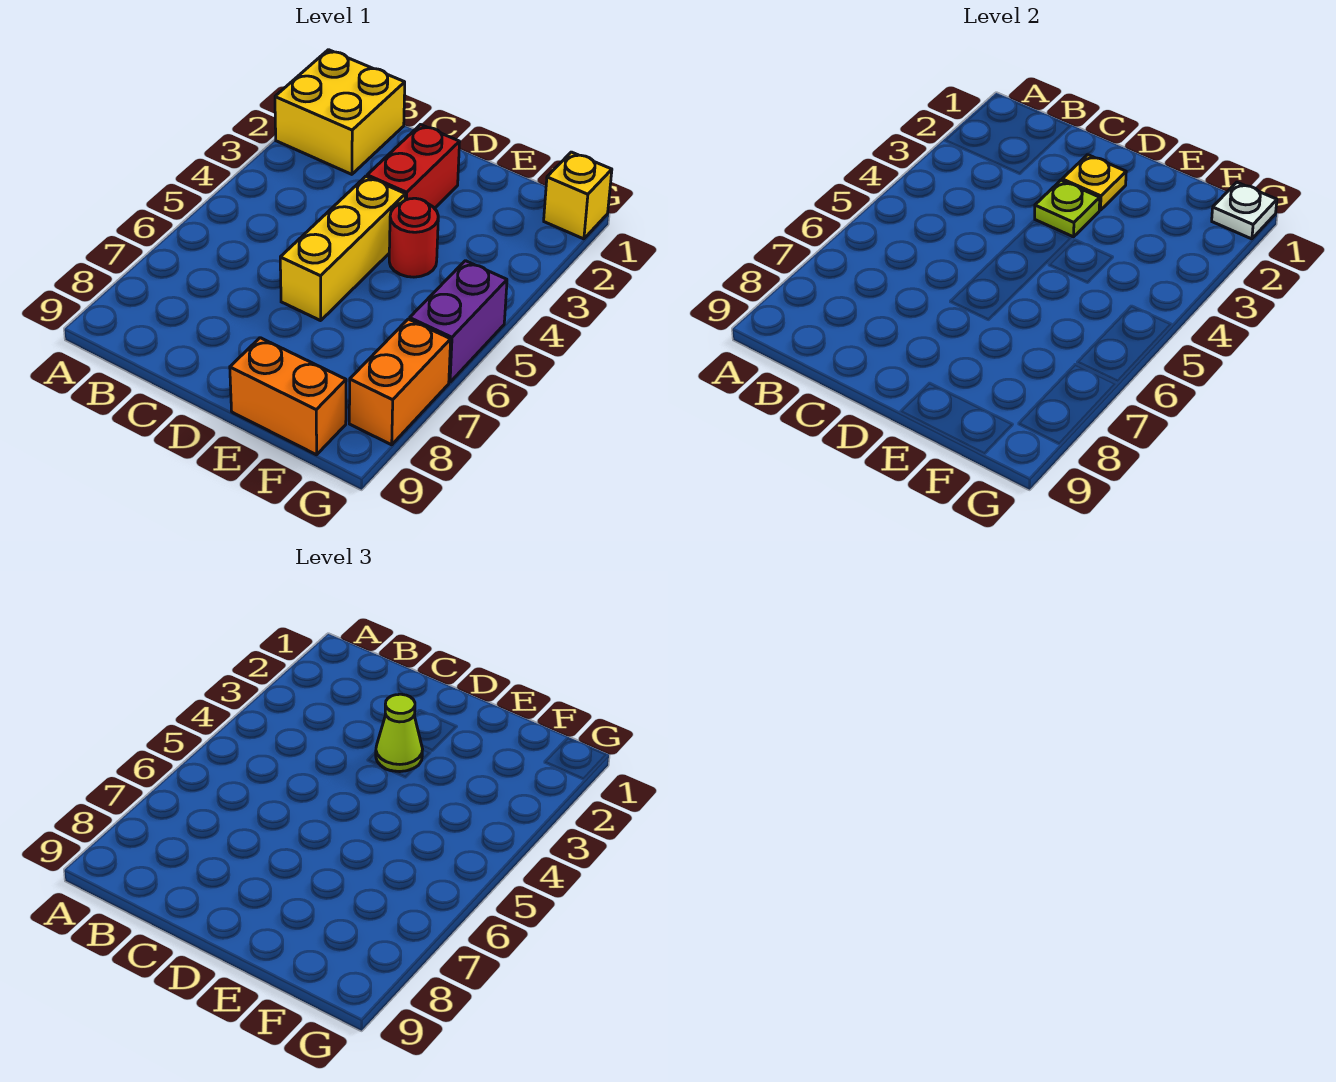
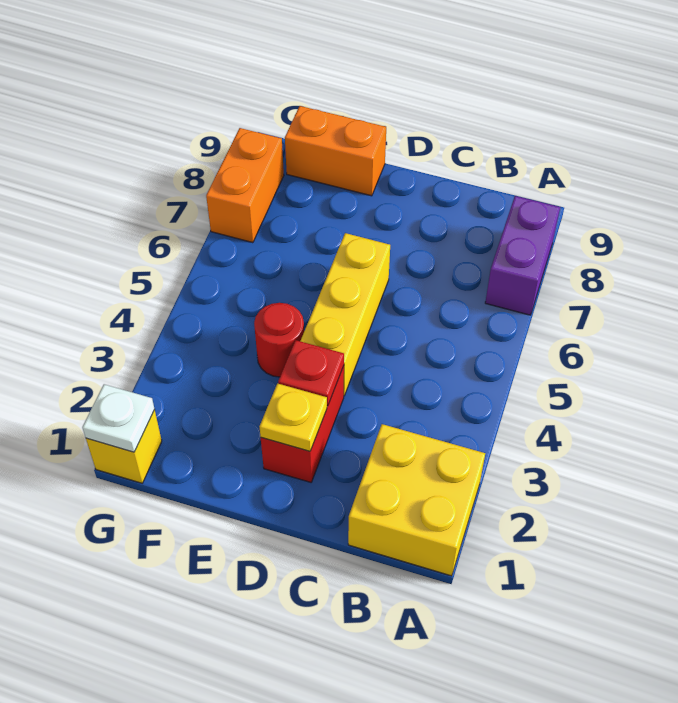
lime plate D3 level 2 -> red plate D3 level 2
lime cone D3 level 3 -> none
purple brick G5:G6 level 1 -> purple brick A7:A8 level 1

